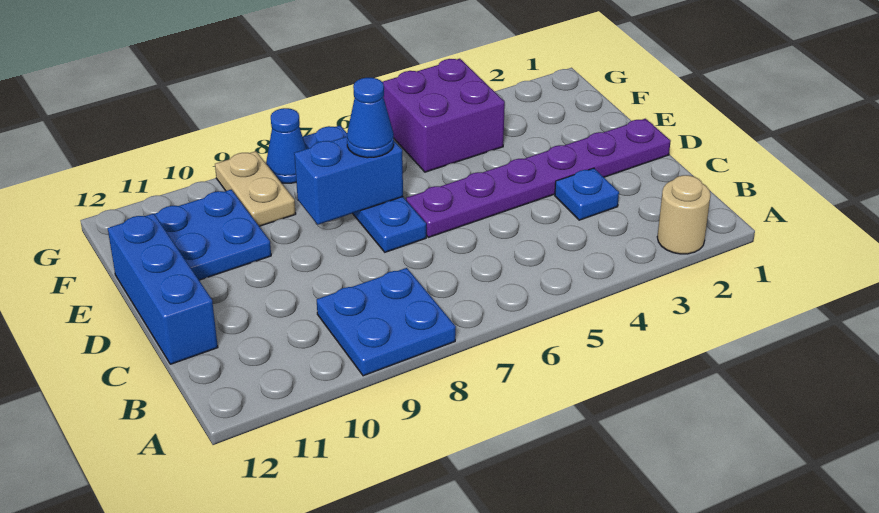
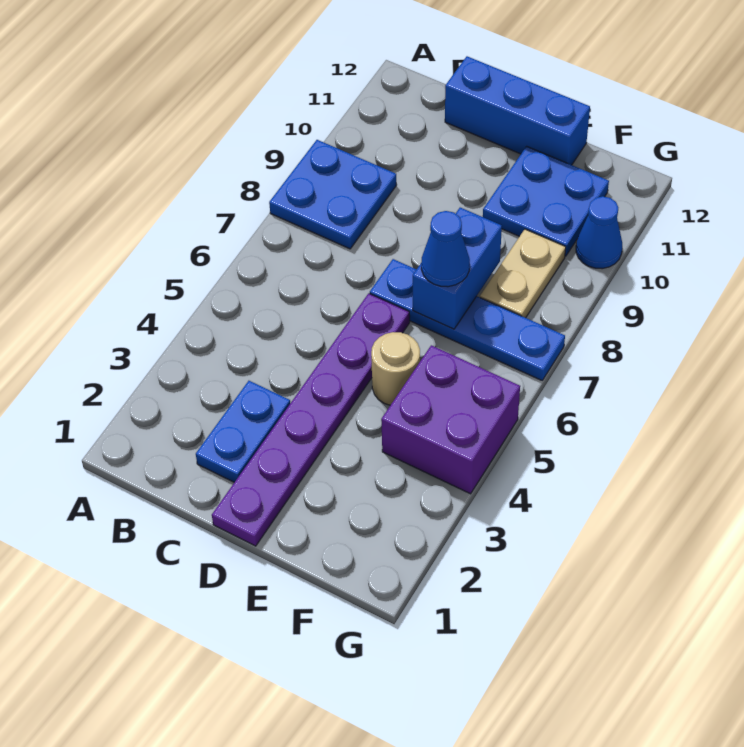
tan round brick A2 level 1 -> tan round brick E5 level 1
blue plate C3 level 1 -> blue plate C2:C3 level 1
tan plate F9:G9 level 1 -> tan plate F8:F9 level 1
blue cone G8 level 1 -> blue cone G10 level 1

